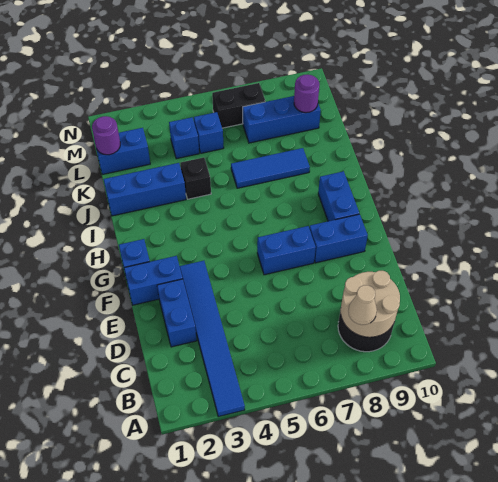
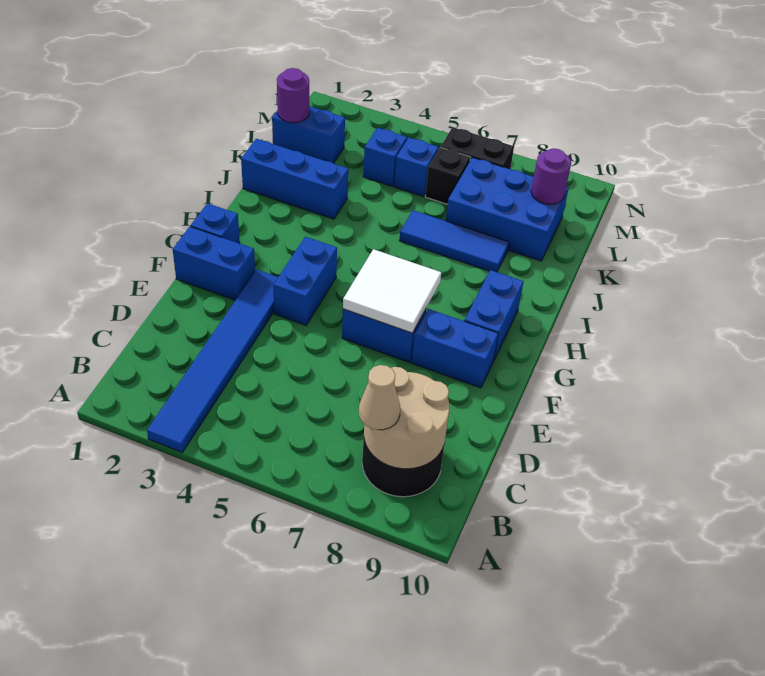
blue brick D2:E2 level 1 -> blue brick F4:G4 level 1
none -> white tile F6:G7 level 2
black brick J4 level 1 -> black brick L6 level 1
blue brick L7:L9 level 1 -> blue brick K7:L9 level 1

